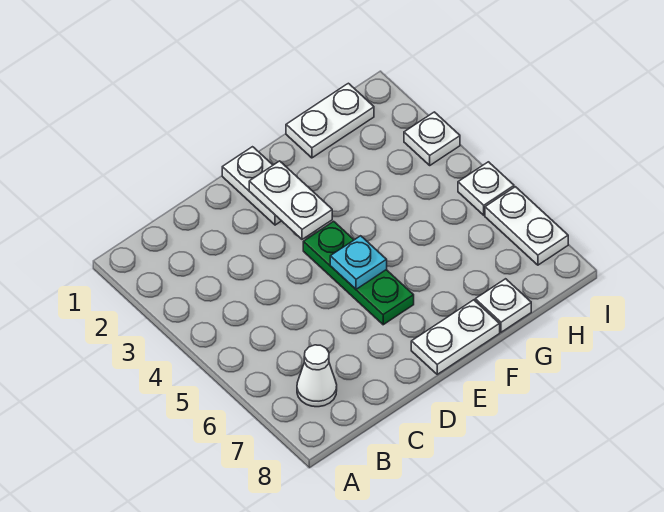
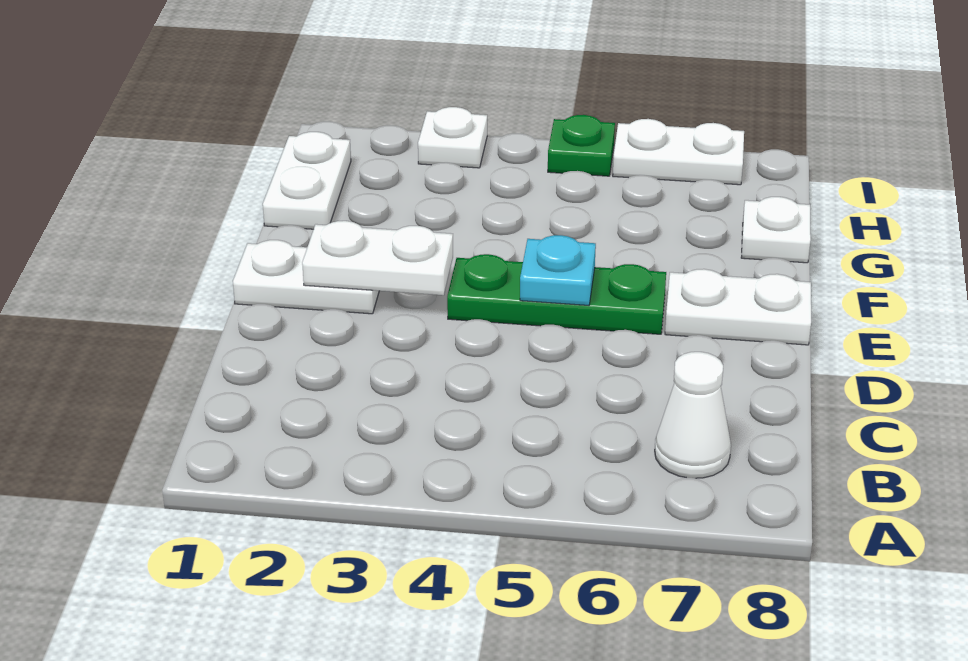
white plate E8:F8 level 1 -> white plate E7:E8 level 1
white plate I5 level 1 -> green plate I5 level 1

